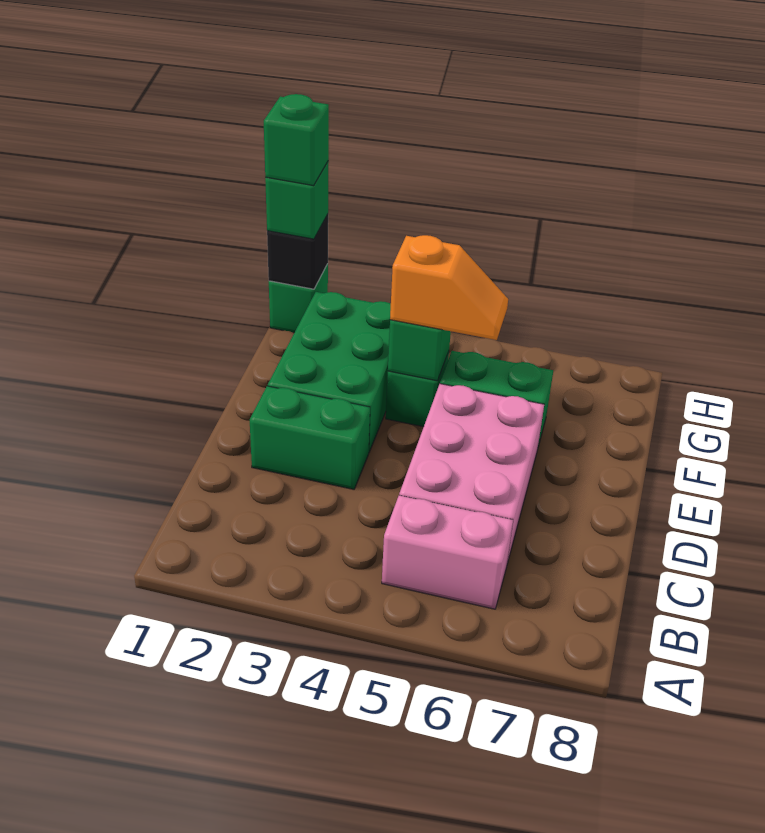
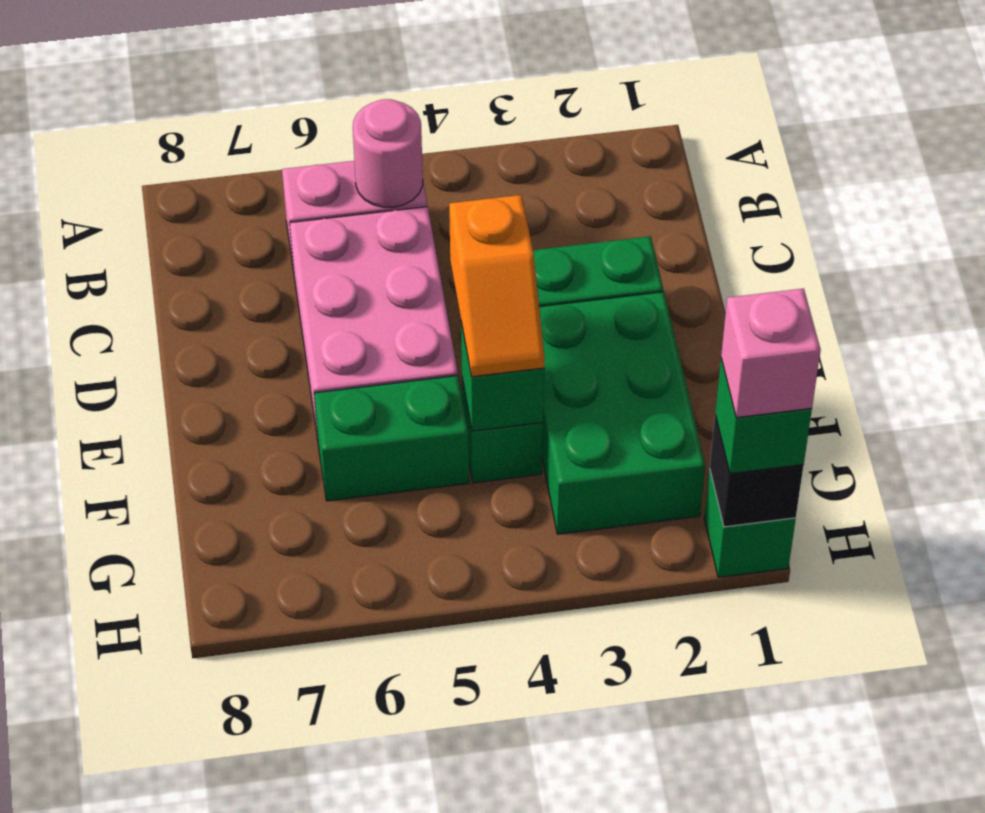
none -> pink round brick B5 level 2
orange slope F4:F5 level 3 top 4 -> orange slope E4:F4 level 3 top E
green brick H1 level 4 -> pink brick H1 level 4

